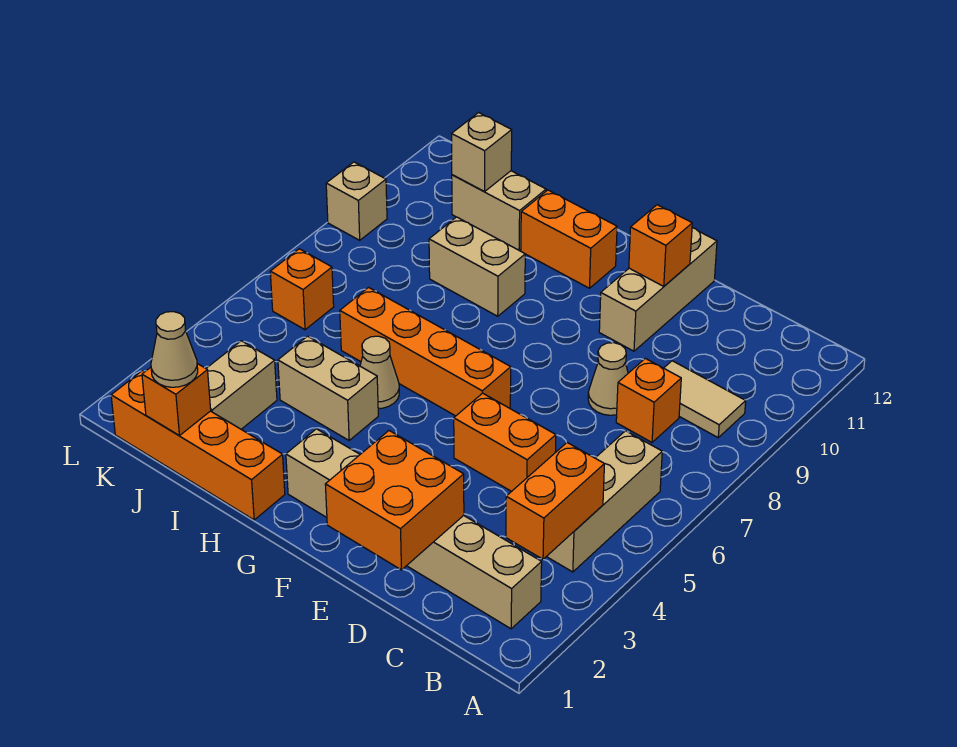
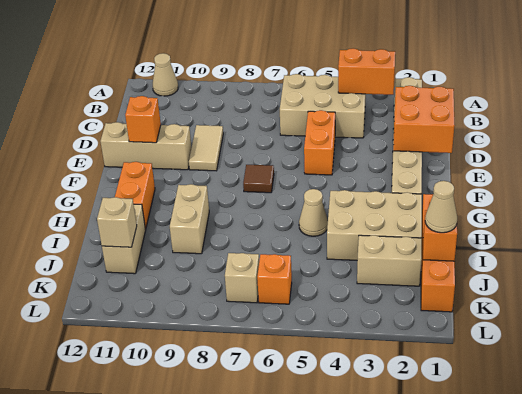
tan brick B4:B6 level 1 -> tan brick B4:C6 level 1
tan tile B9:C9 level 1 -> tan tile D9:E9 level 1
orange brick C8 level 1 -> none
tan cone D8 level 1 -> tan cone A11 level 1
orange brick F6:I6 level 1 -> none
none -> brown tile F7 level 1
tan brick H4:I4 level 1 -> tan brick H2:I4 level 1
tan brick L9 level 1 -> tan brick K7 level 1

